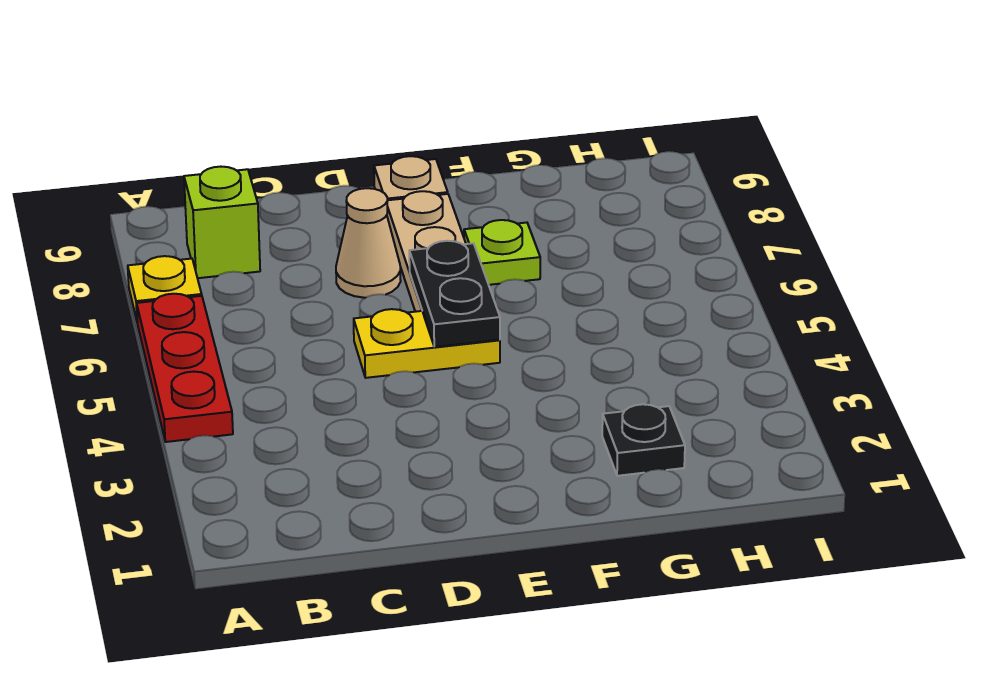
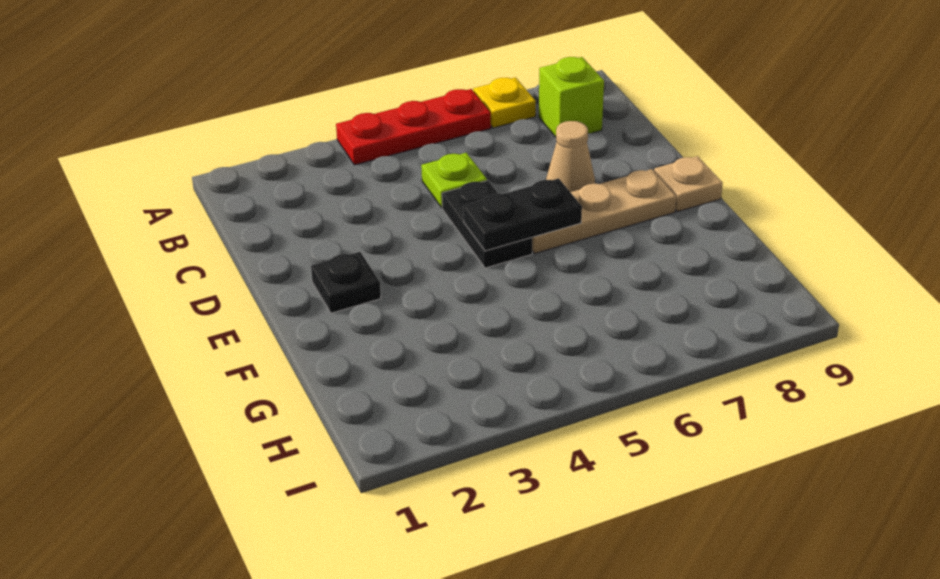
yellow plate D5:E5 level 1 -> black plate D5:E5 level 1
lime plate F7 level 1 -> lime plate C5 level 1
black plate G2 level 1 -> black plate E2 level 1

